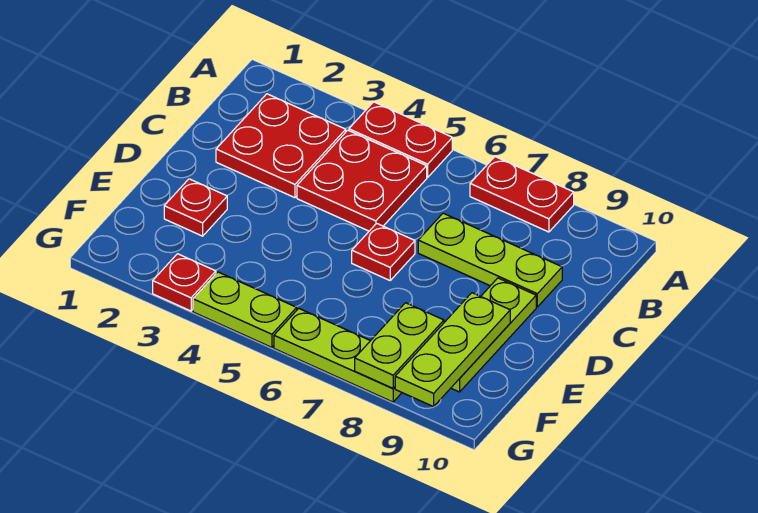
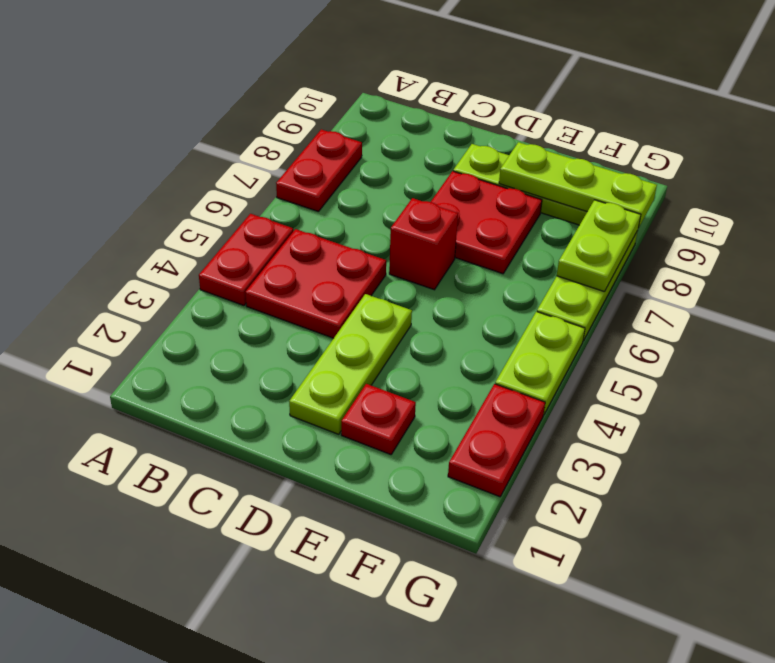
red plate B2:C3 level 1 -> red plate D7:E8 level 1
lime plate C7:C9 level 1 -> lime plate D2:D4 level 1
red plate D6 level 1 -> red brick D6 level 1
lime plate F8:G8 level 2 -> lime plate G7:G8 level 2
red plate G3 level 1 -> red plate G2:G3 level 1

